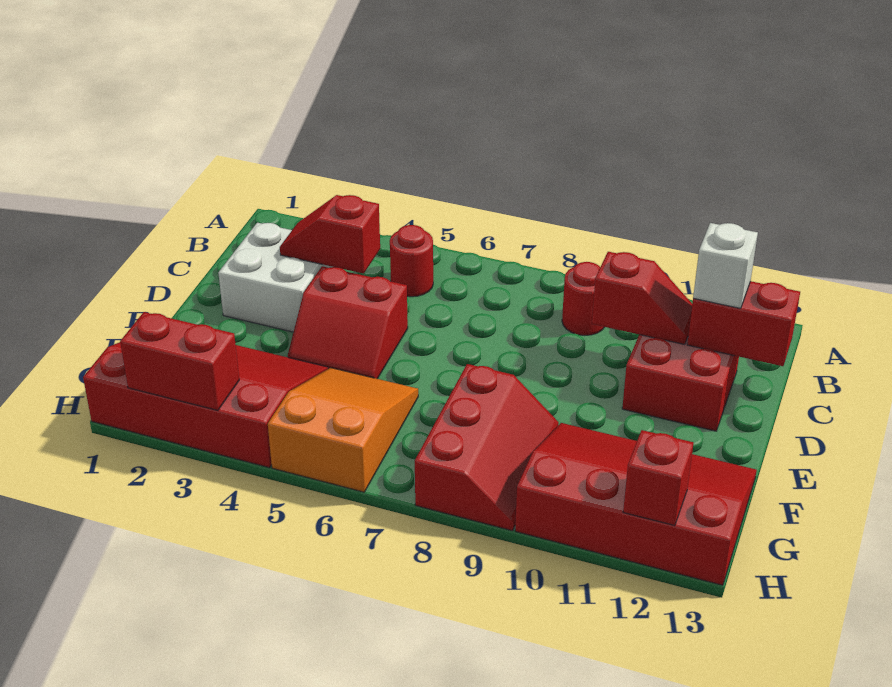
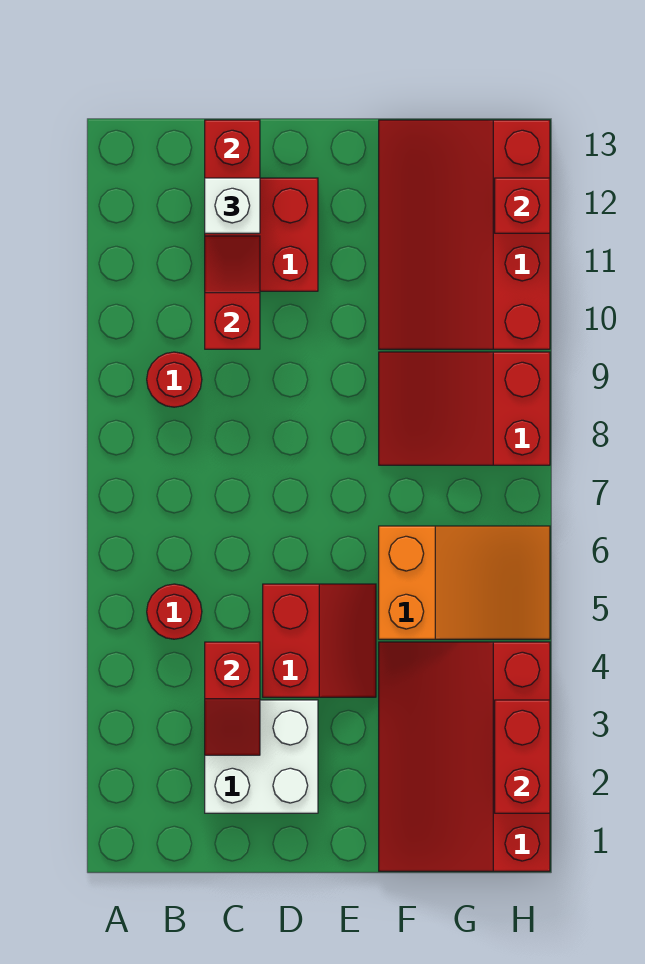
orange slope F5:H6 level 1 top H -> orange slope F5:H6 level 1 top F
red slope F8:H9 level 1 top 8 -> red slope F8:H9 level 1 top H

